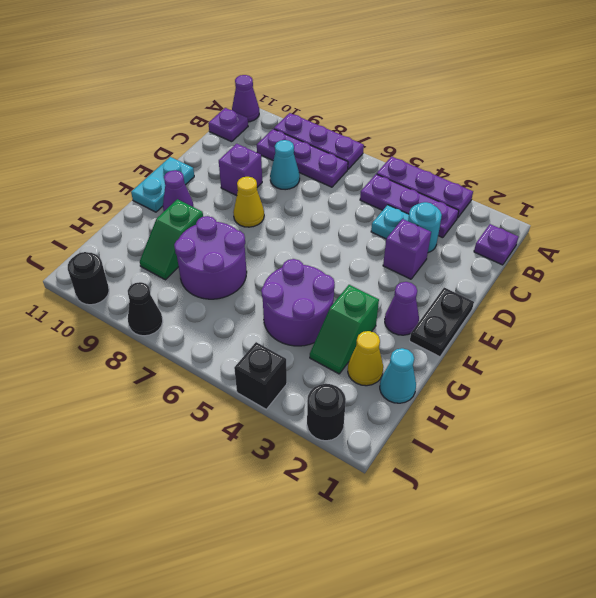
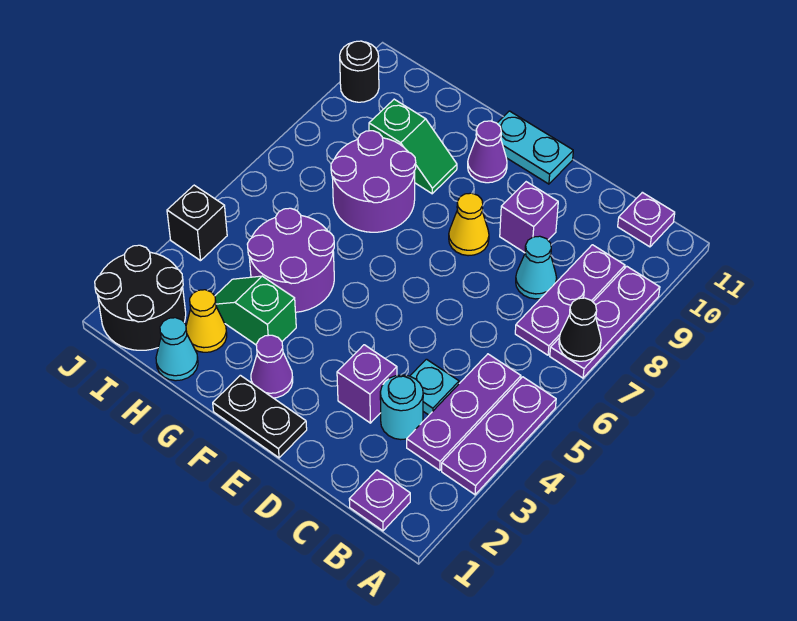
purple cone A11 level 1 -> none
green slope G9:H9 level 1 top G -> green slope G9:H9 level 1 top H
black round brick J2 level 1 -> black round brick I1:J2 level 1
black cone J8 level 1 -> black cone A7 level 2

